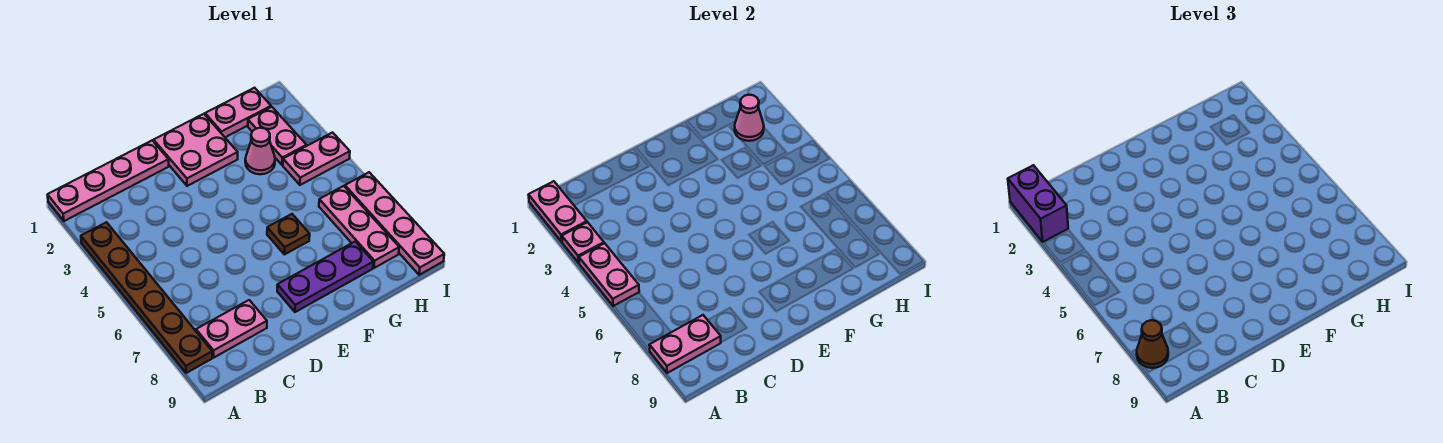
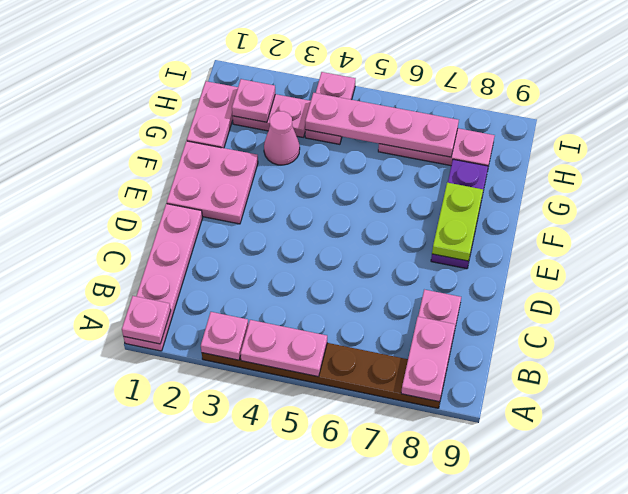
pink plate A1:A2 level 2 -> pink plate A1 level 2
purple brick A1:A2 level 3 -> none
brown cone A8 level 3 -> none
none -> lime plate E8:F8 level 2
brown plate F6 level 1 -> none
pink cone H2 level 2 -> pink plate H2 level 2
pink plate I6:I9 level 1 -> pink plate H4:H7 level 2

